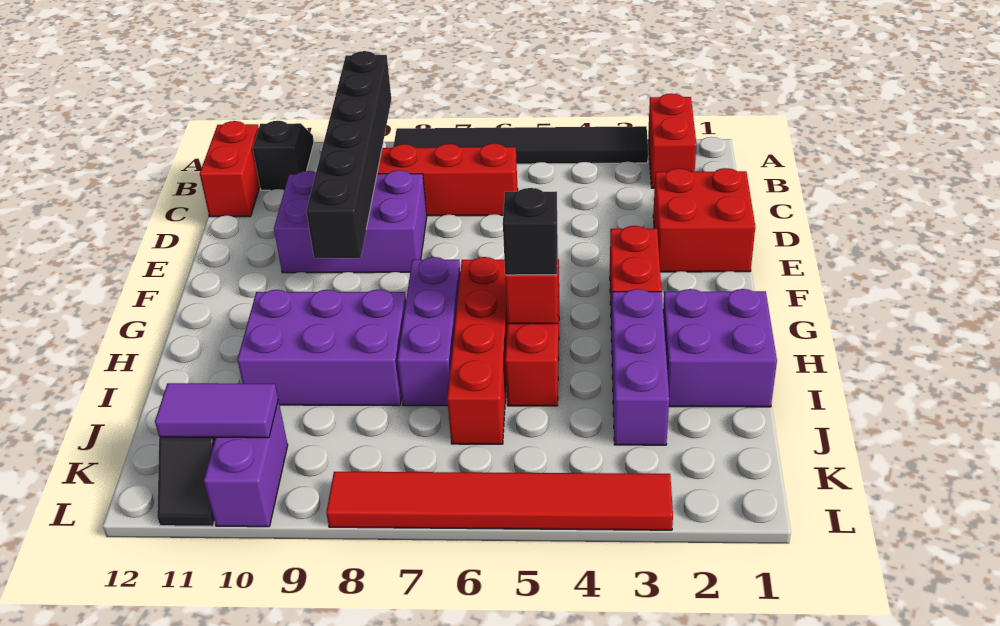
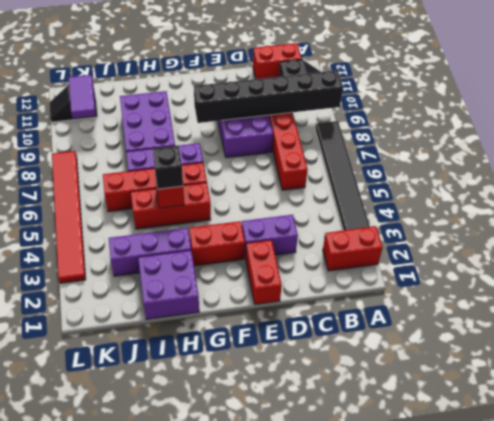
red brick D1:E2 level 1 -> red brick E1:E2 level 1
purple brick K10:L10 level 1 -> purple brick D3:E3 level 1

